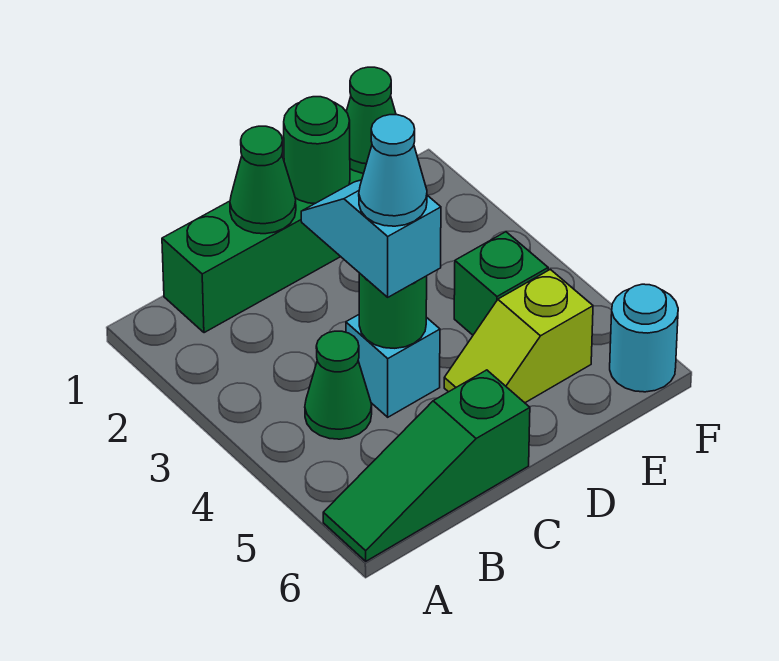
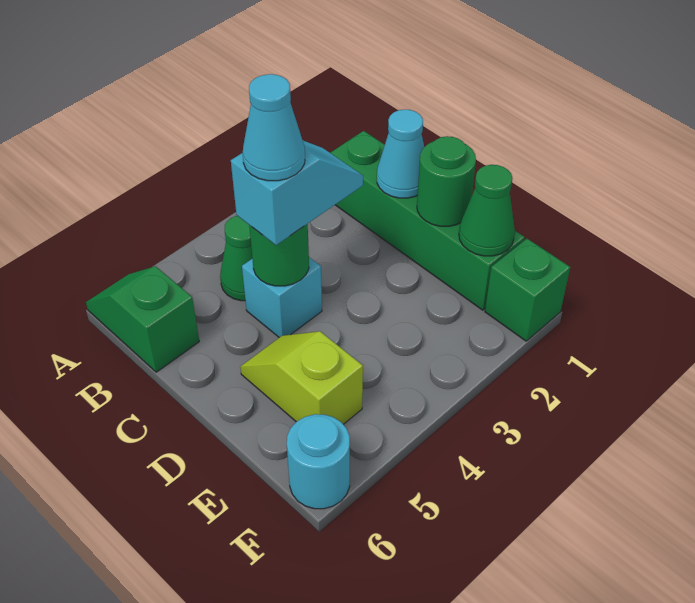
green slope A6:C6 level 1 top C -> green slope A6:B6 level 1 top B
green cone C1 level 2 -> cyan cone C1 level 2
green brick E4 level 1 -> green brick F1 level 1

